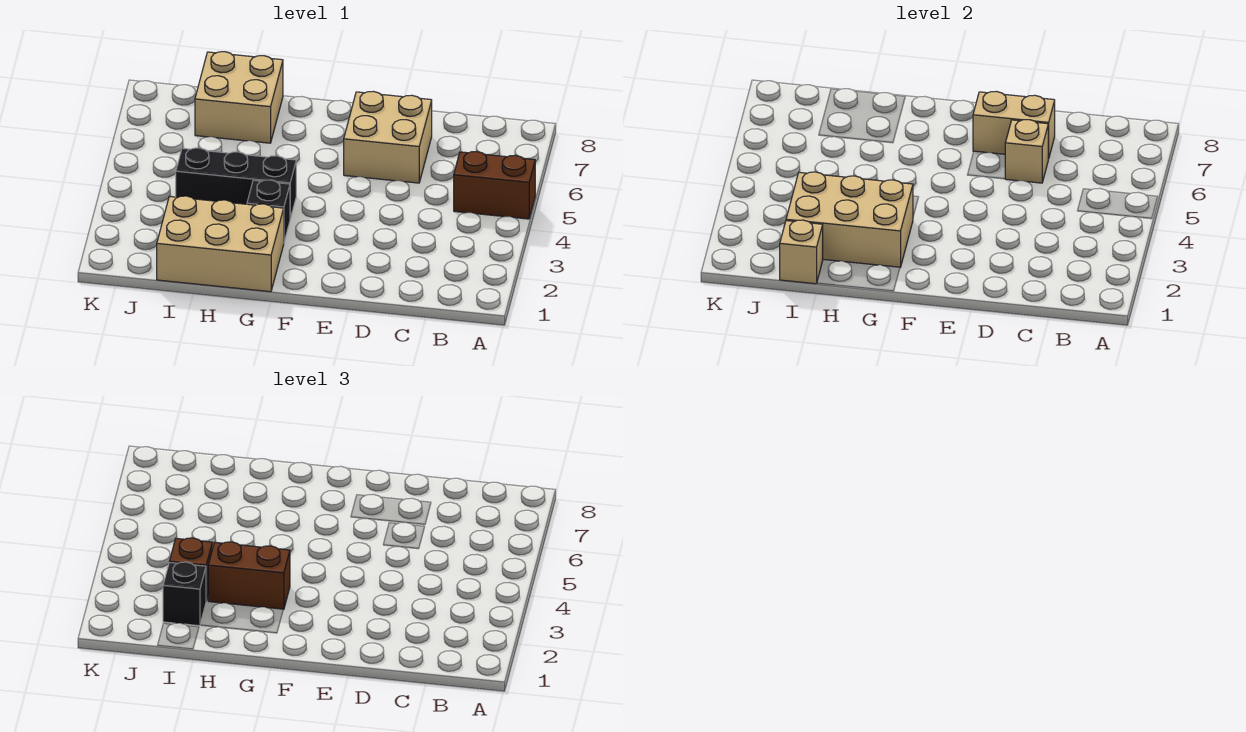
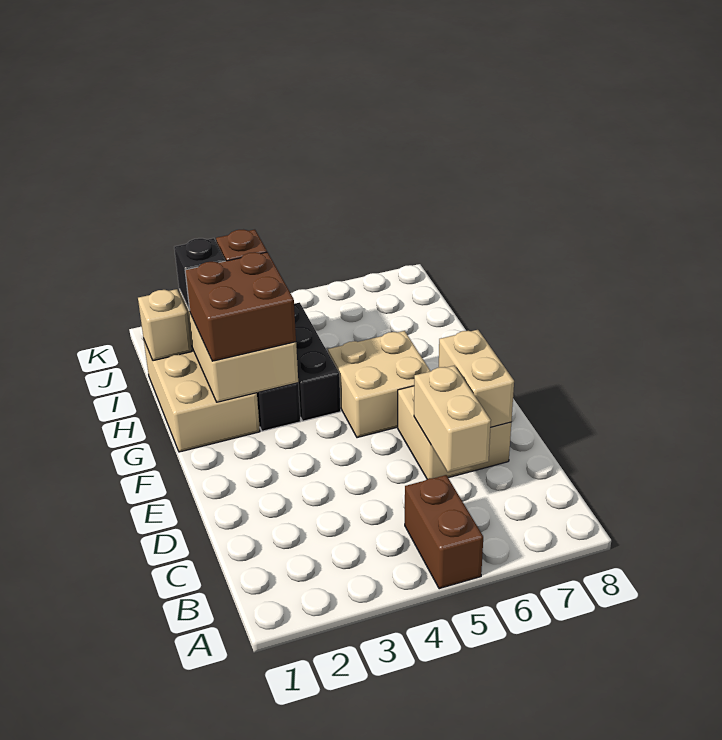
tan brick D6 level 2 -> tan brick C6:D6 level 2
brown brick G3:H3 level 3 -> brown brick G2:H3 level 3
tan brick H7:I8 level 1 -> tan brick F5:G6 level 1

